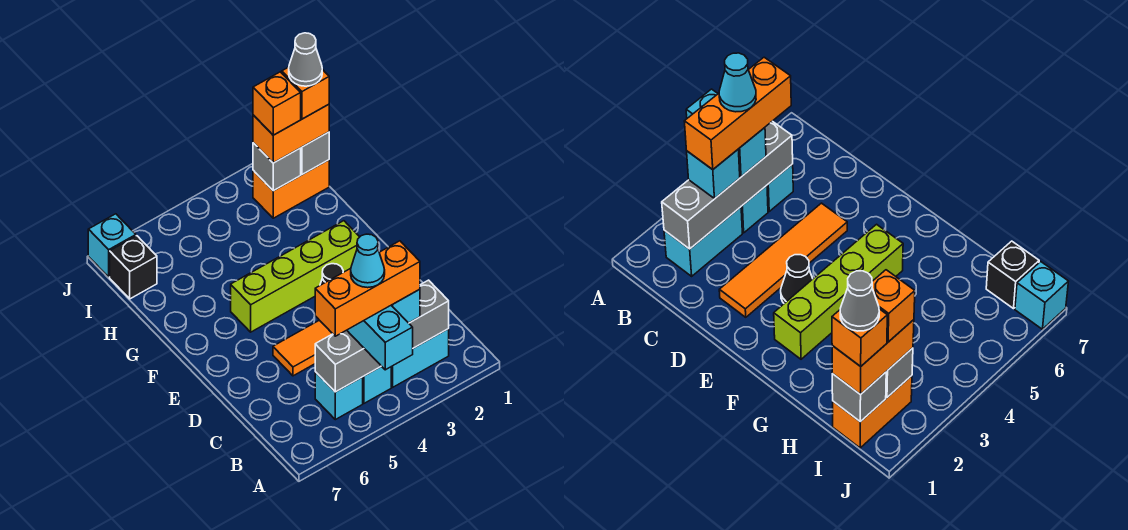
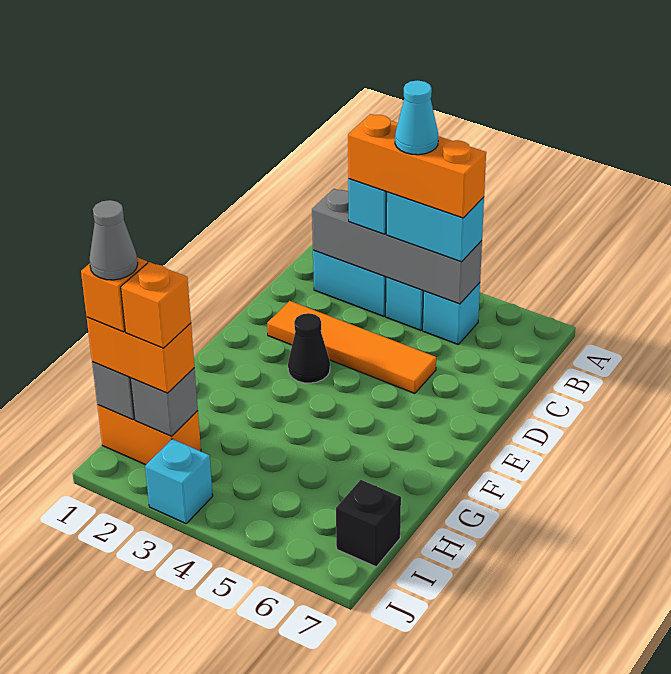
cyan brick A4:B4 level 3 -> cyan brick B4:B5 level 3
lime brick F2:F5 level 1 -> none
cyan brick J7 level 1 -> cyan brick J3 level 1

